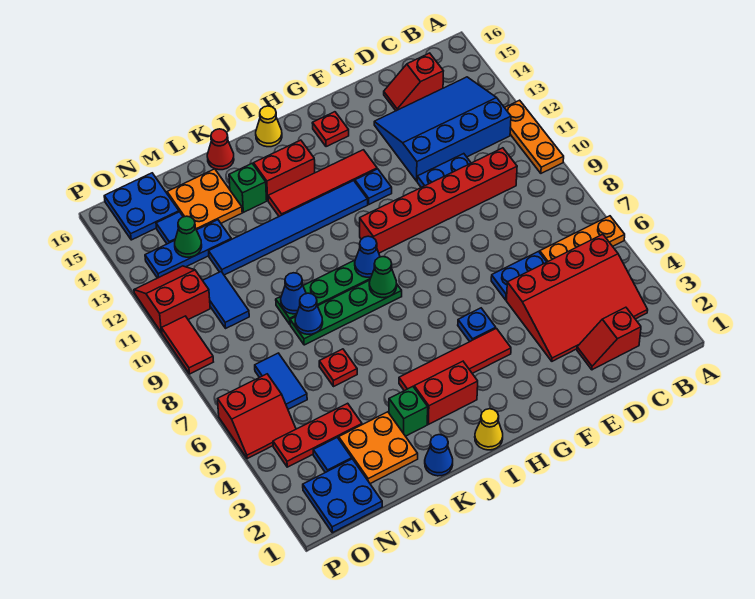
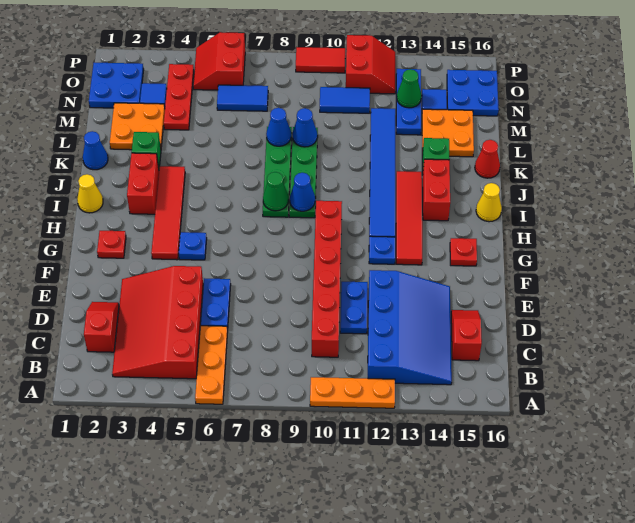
red plate L6 level 1 -> red plate G2 level 1

